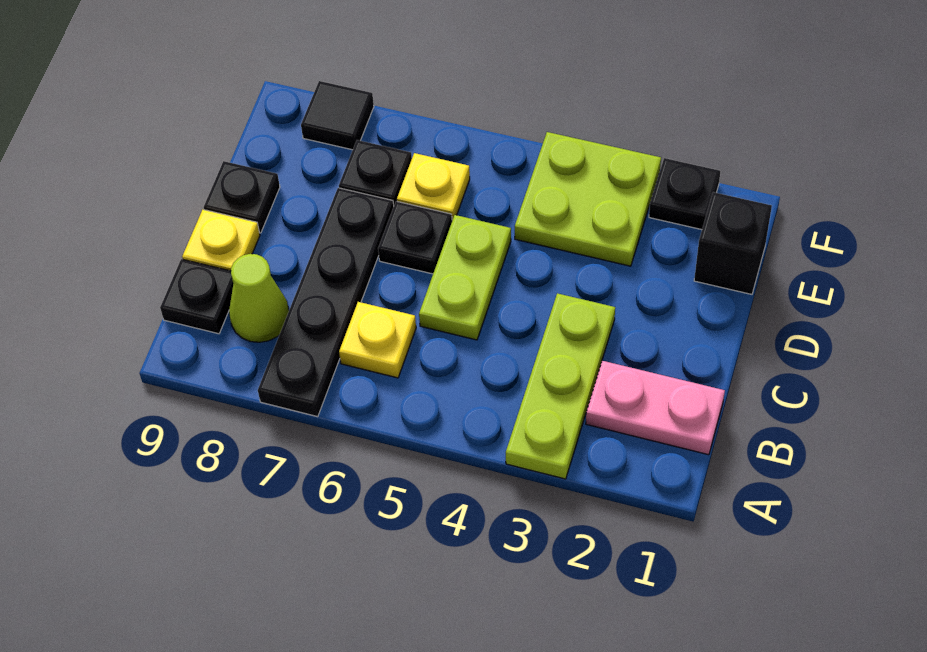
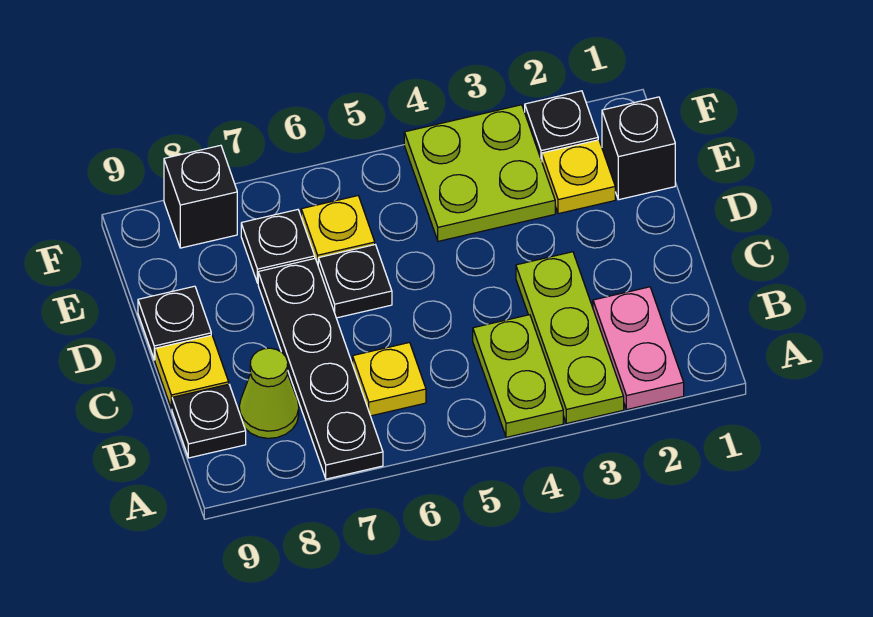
pink plate B1:B2 level 1 -> pink plate A2:B2 level 1
lime plate C5:D5 level 1 -> lime plate A4:B4 level 1
none -> yellow plate E2 level 1
black tile F8 level 1 -> black brick F8 level 1

